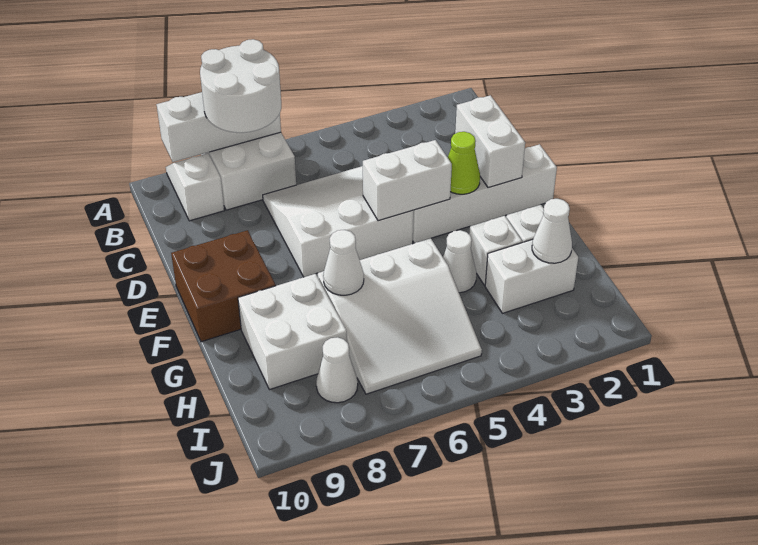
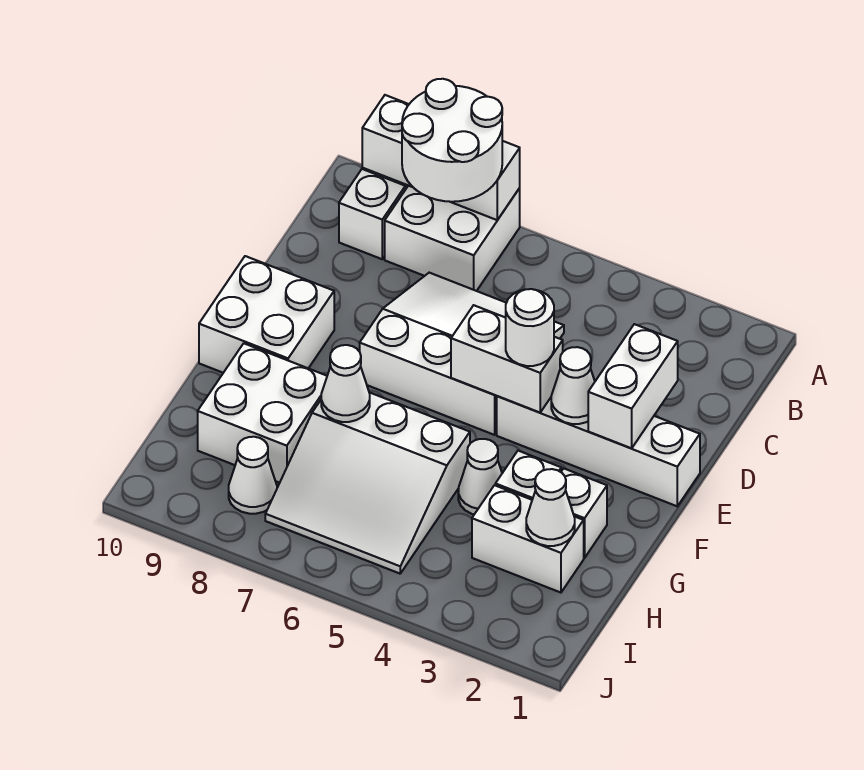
lime cone E3 level 2 -> white cone E3 level 2
none -> white round brick E4 level 3
brown brick E9:F10 level 1 -> white brick E9:F10 level 1

